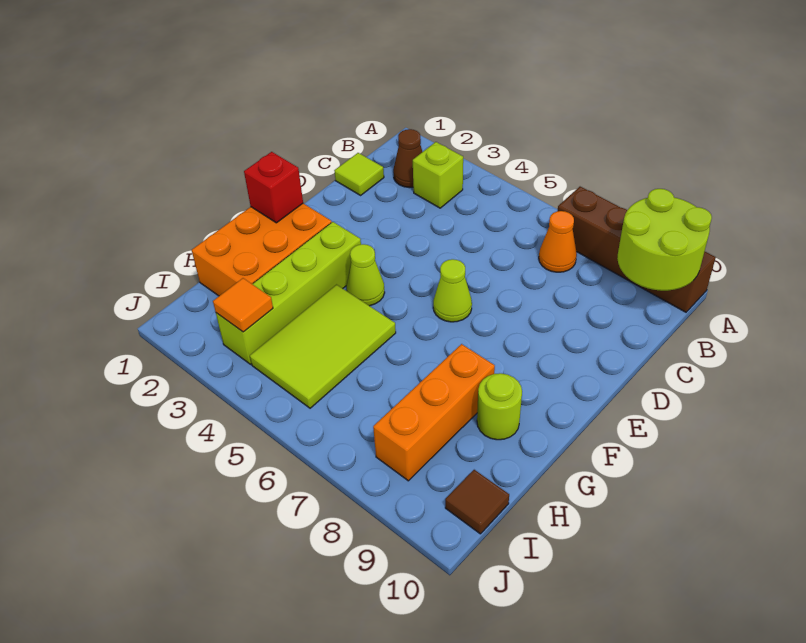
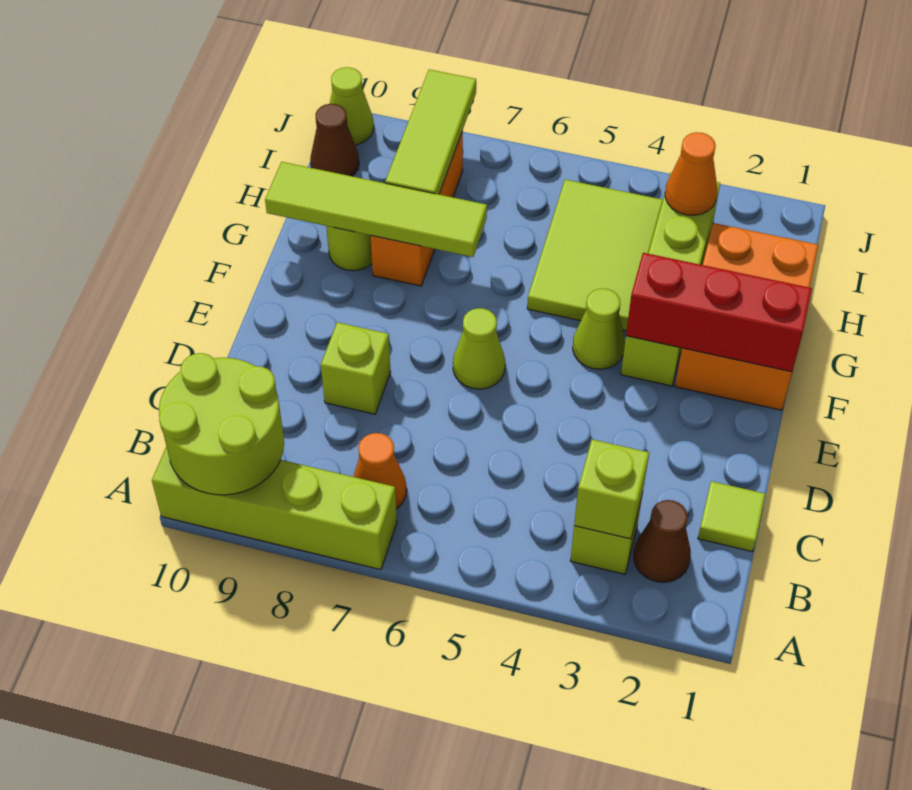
brown brick A7:A10 level 1 -> lime brick A7:A10 level 1
none -> lime brick B3 level 2
none -> lime brick D8 level 1
red brick F1 level 2 -> red brick F1:F3 level 2
none -> lime tile G7:G10 level 2
none -> lime tile H8:J8 level 2
orange tile I3 level 2 -> orange cone I3 level 2
brown tile I10 level 1 -> brown cone I10 level 1
none -> lime cone J10 level 1

